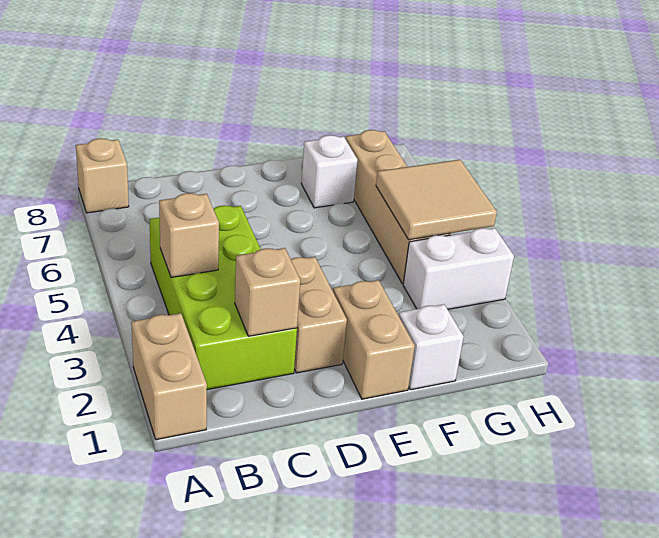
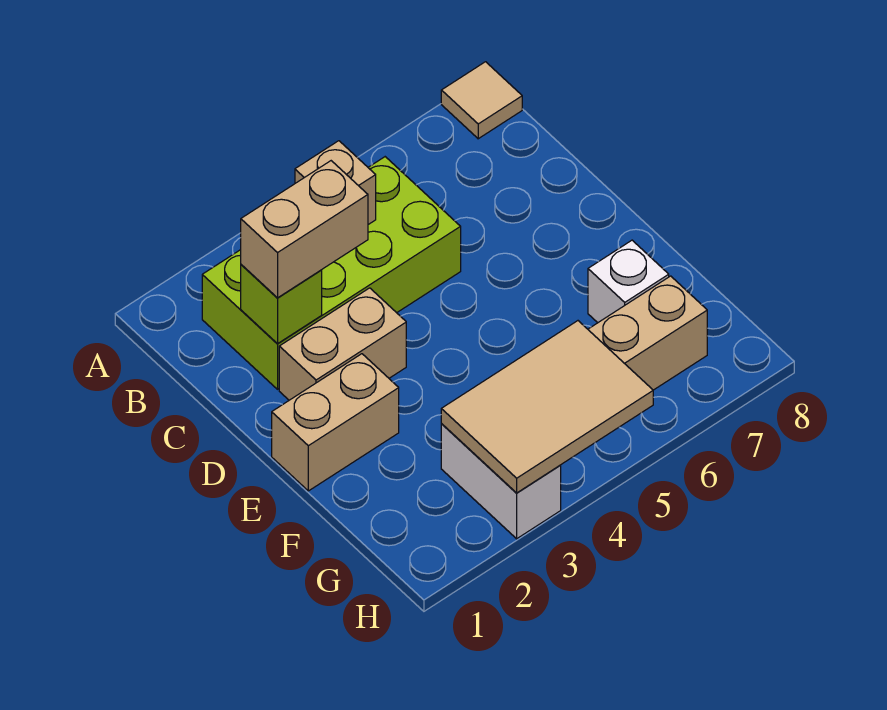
tan brick A1:A2 level 1 -> tan brick C2:C3 level 3
tan brick A8 level 1 -> tan tile A8 level 1
tan brick C2 level 2 -> lime brick C2 level 2
white brick F1 level 1 -> none
tan tile G4:H5 level 2 -> tan tile G3:H5 level 2

